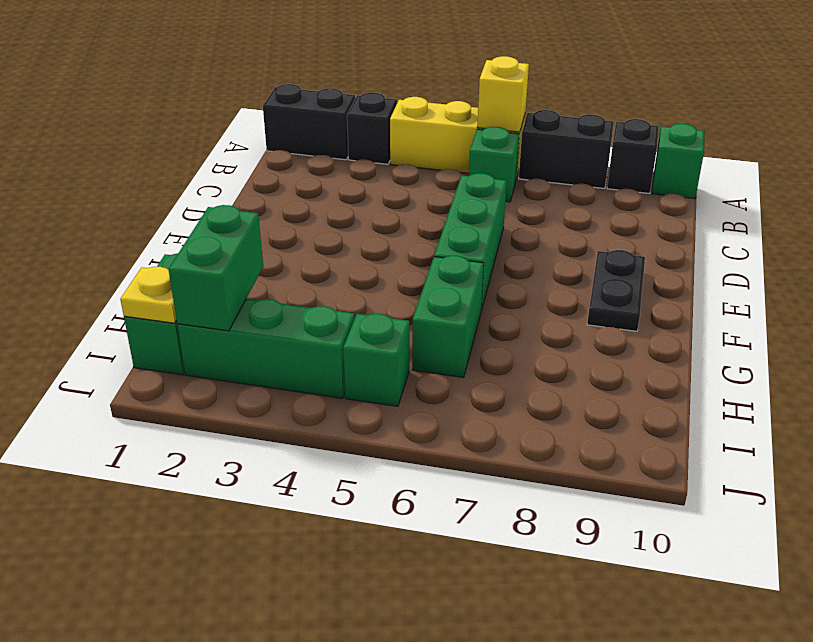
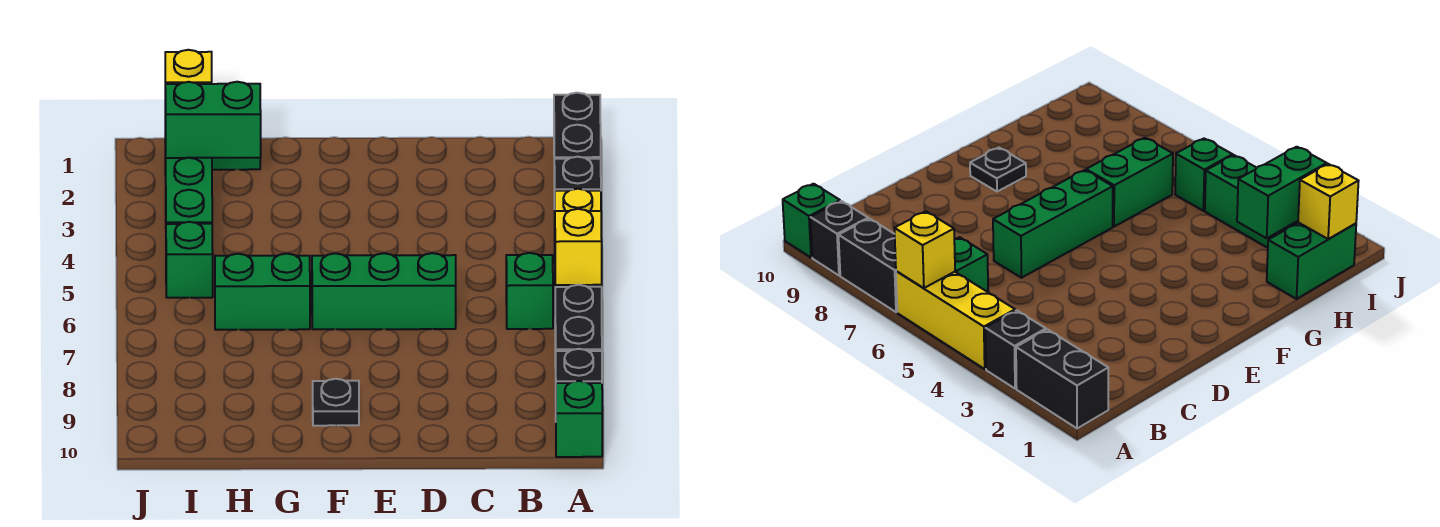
black plate E9:F9 level 1 -> black plate F9 level 1
yellow plate I1 level 2 -> yellow brick I1 level 2

